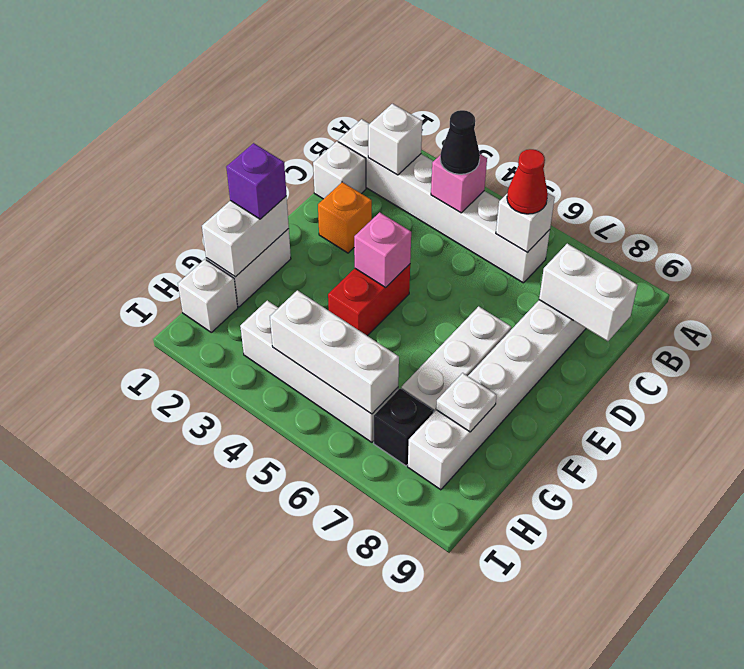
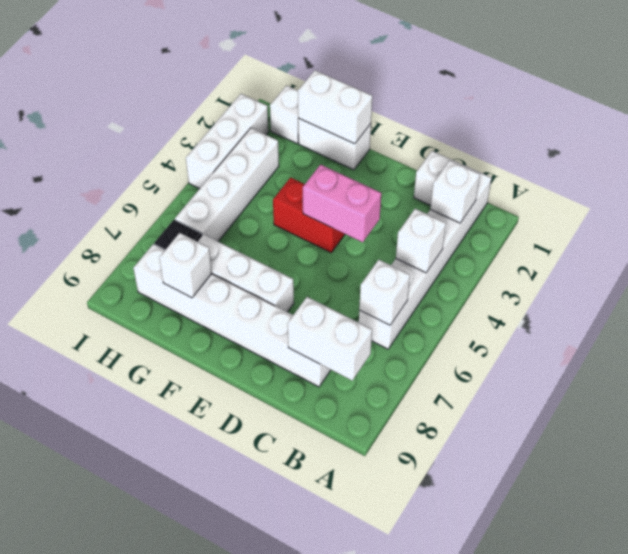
pink brick B4 level 2 -> white brick B4 level 2
black cone B4 level 3 -> none
red cone B6 level 3 -> none
white brick C8:C9 level 2 -> white brick B8:C8 level 2
orange brick D2 level 1 -> none
pink brick E4 level 2 -> pink brick D4:E4 level 2
purple brick F1 level 3 -> none
white plate G8 level 2 -> white brick G8 level 2
white brick H4:H6 level 2 -> white brick I2:I4 level 1

